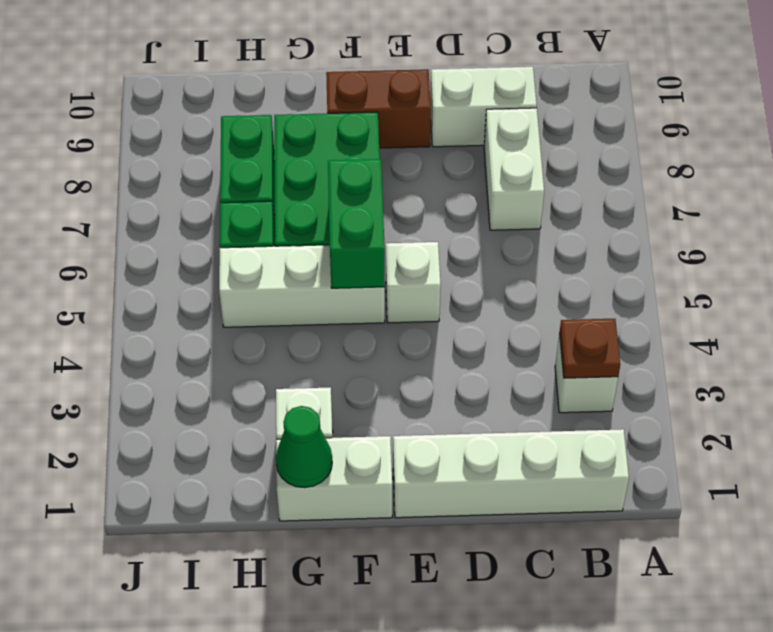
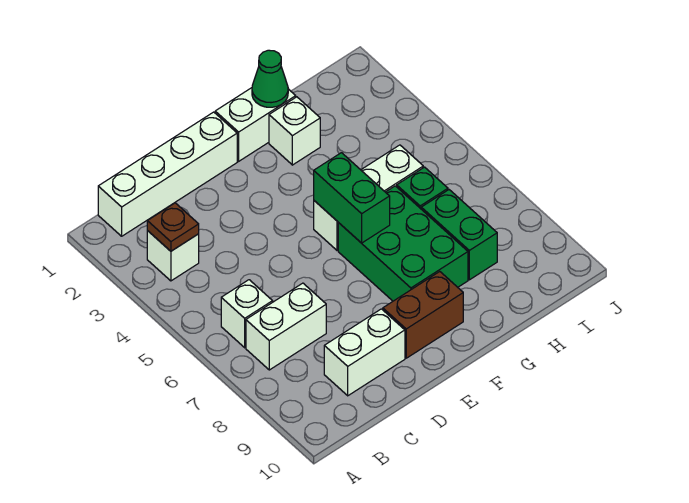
white brick C7:C8 level 1 -> white brick B7:C7 level 1
white brick E5 level 1 -> white brick B6 level 1

